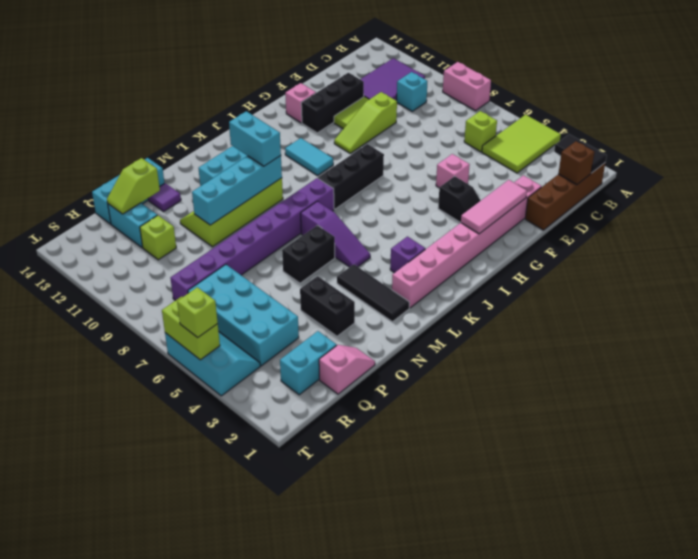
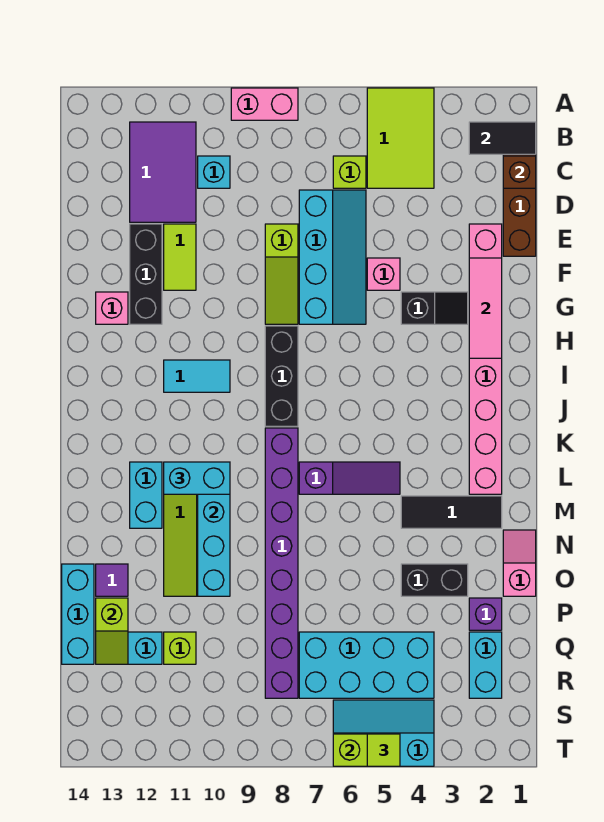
none -> cyan slope D6:G7 level 1 top 7
lime slope E10:G10 level 1 top E -> lime slope E8:G8 level 1 top E
purple brick K3 level 1 -> purple brick P2 level 1
black brick M6:N6 level 1 -> none
pink slope P1:Q1 level 1 top Q -> pink slope N1:O1 level 1 top O
lime brick T5 level 3 -> lime tile T5 level 3

